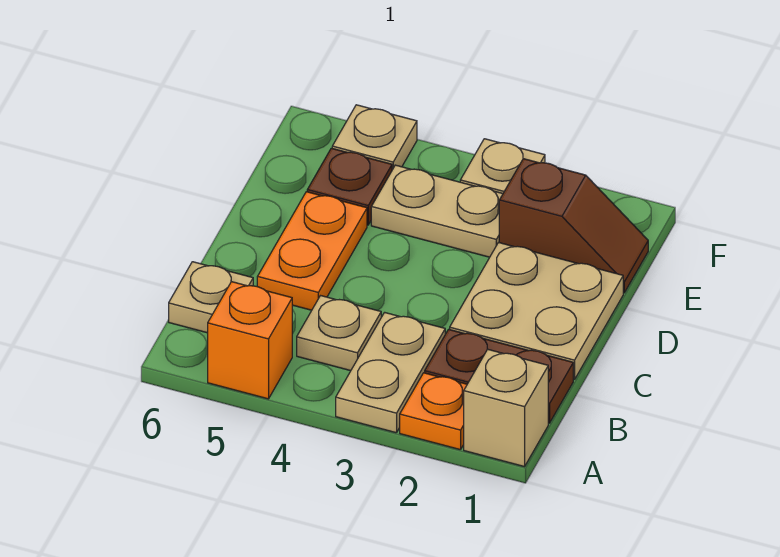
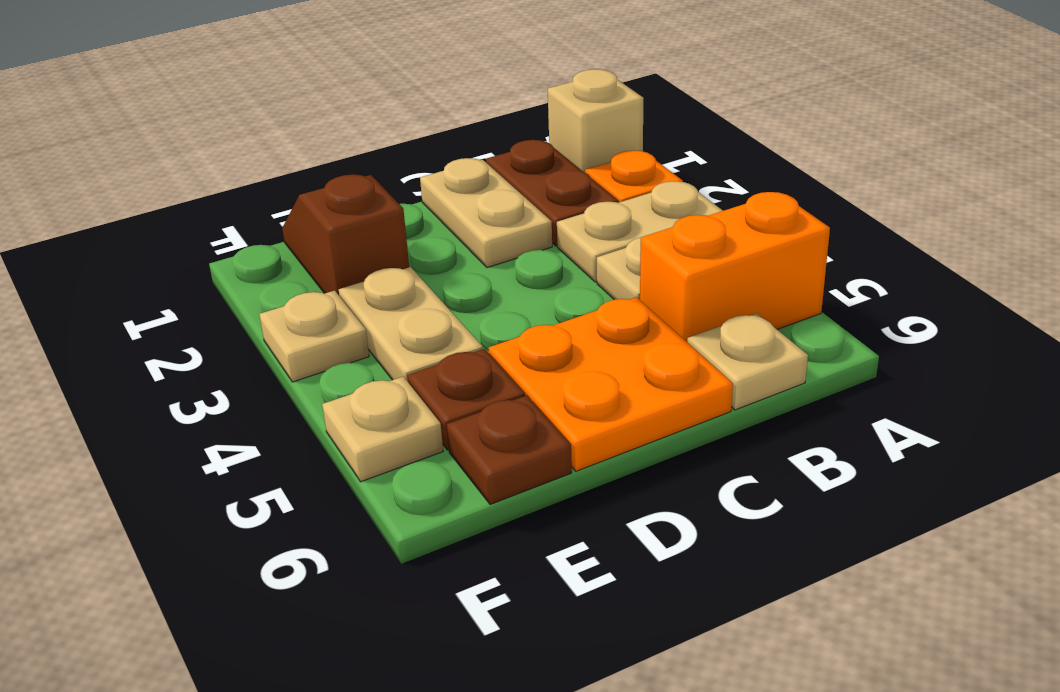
orange brick A5 level 1 -> orange brick A5:B5 level 1
tan plate C1:D2 level 1 -> tan plate C1:C2 level 1
orange plate C5:D5 level 1 -> orange plate C5:D6 level 1
none -> brown plate E6 level 1

